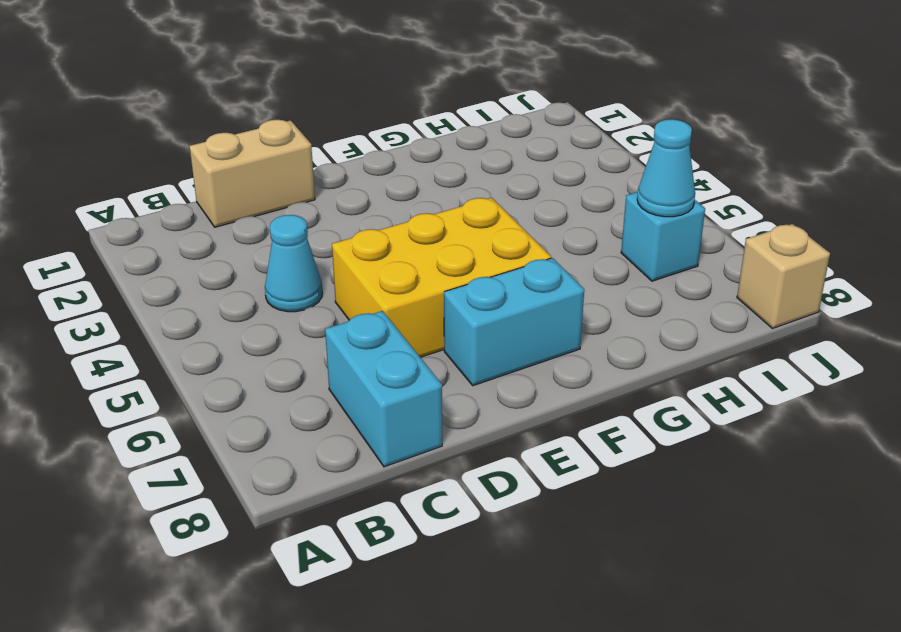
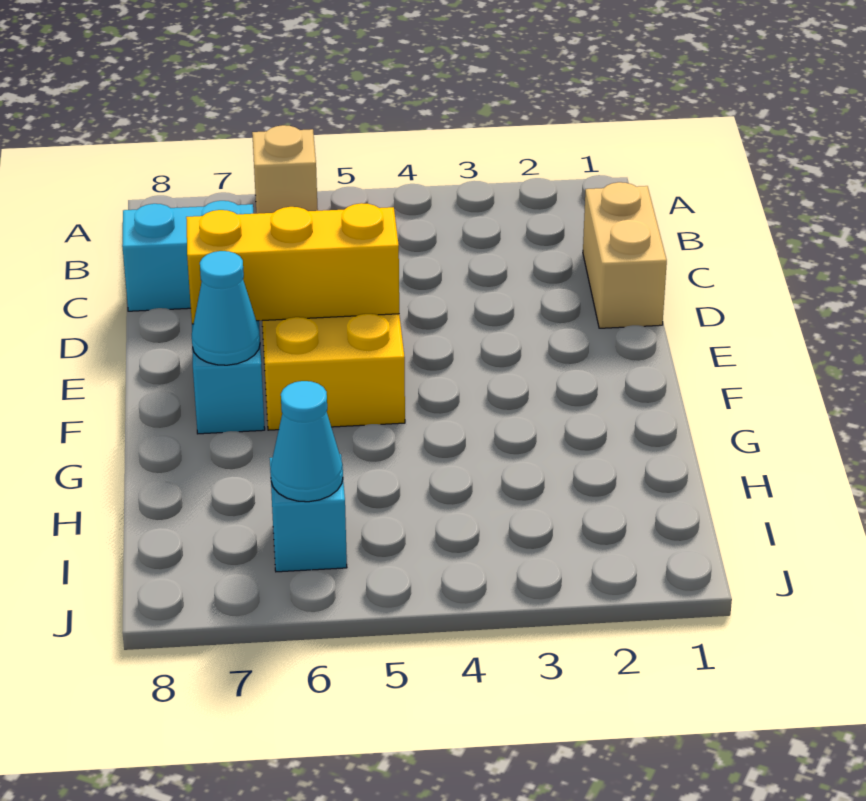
cyan cone C4 level 1 -> cyan cone F7 level 2
none -> yellow brick E5:E7 level 2
tan brick J8 level 1 -> tan brick A6 level 1

